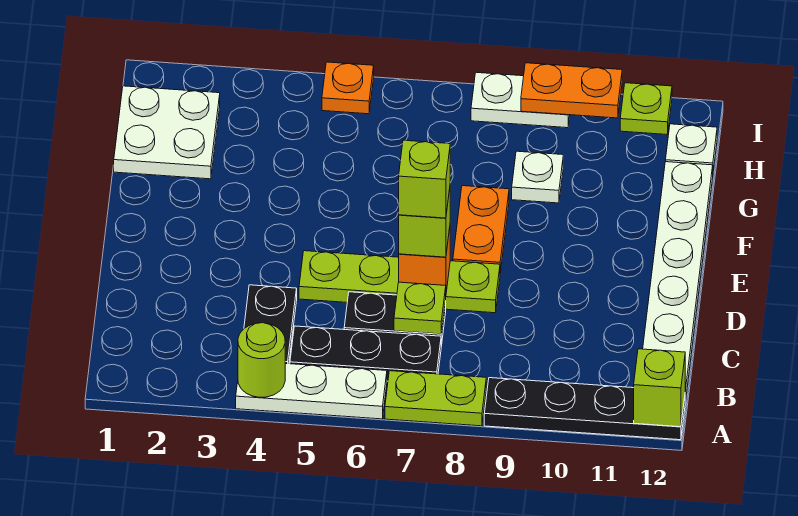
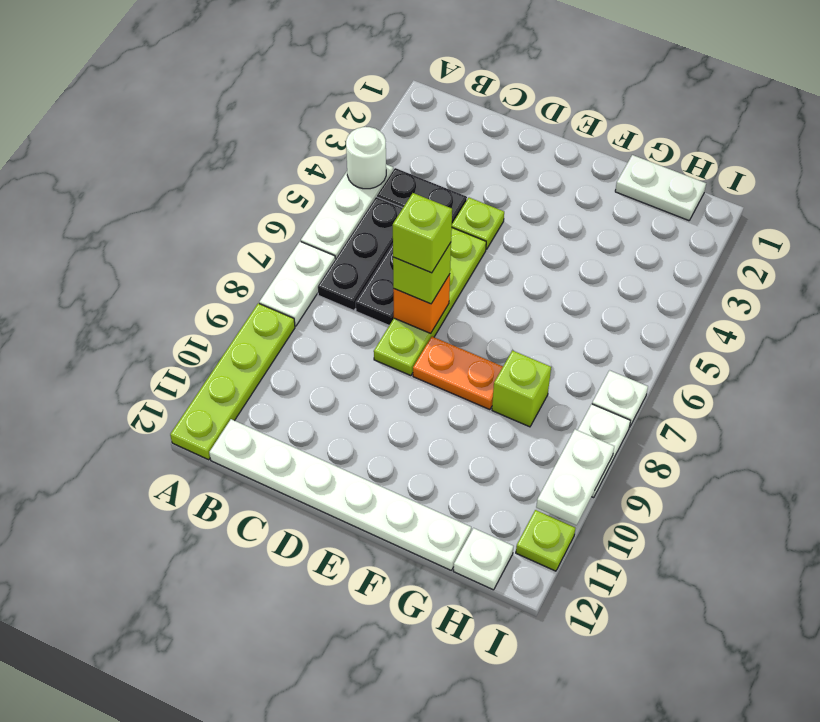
lime round brick A4 level 2 -> white round brick A4 level 2
lime plate A7:A8 level 1 -> white plate A7:A8 level 1
black plate A9:A12 level 1 -> lime plate A9:A12 level 1
lime brick A12 level 2 -> lime brick G8 level 1
lime plate C7 level 2 -> lime plate D4 level 1
white plate G1:H2 level 1 -> white plate G1:H1 level 1
white plate G9 level 1 -> white plate I7 level 1
orange plate I5 level 1 -> none
orange plate I9:I10 level 2 -> white plate I9:I10 level 2

